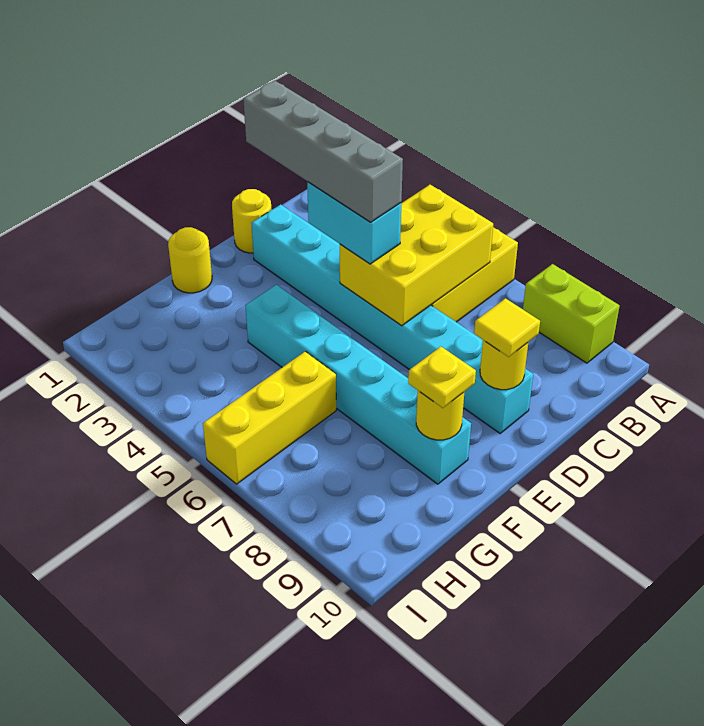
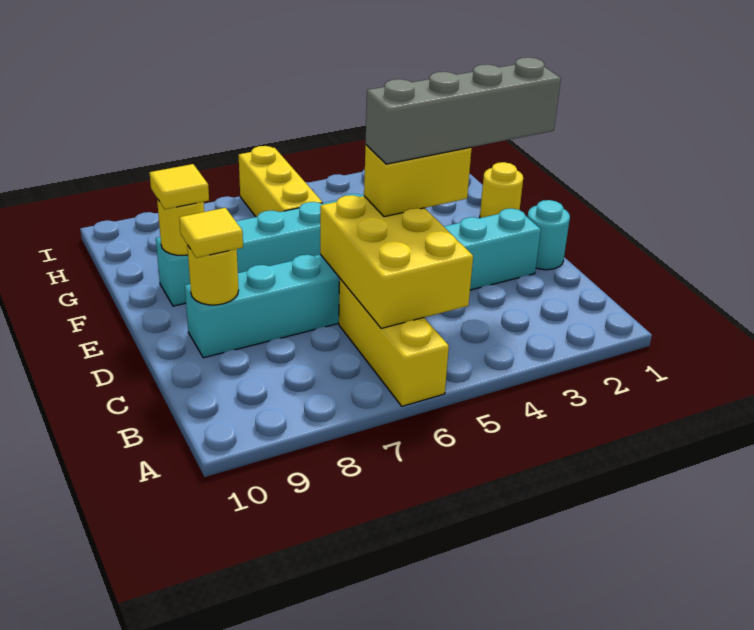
lime brick A8:A9 level 1 -> none
yellow round brick D1 level 1 -> cyan round brick D1 level 1
cyan brick D4:D5 level 3 -> yellow brick D4:D5 level 3
yellow plate F9 level 3 -> yellow tile F9 level 3

